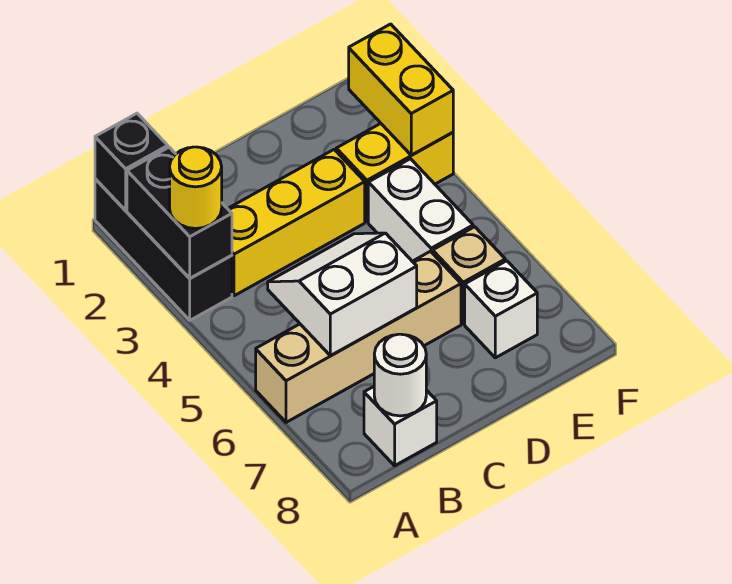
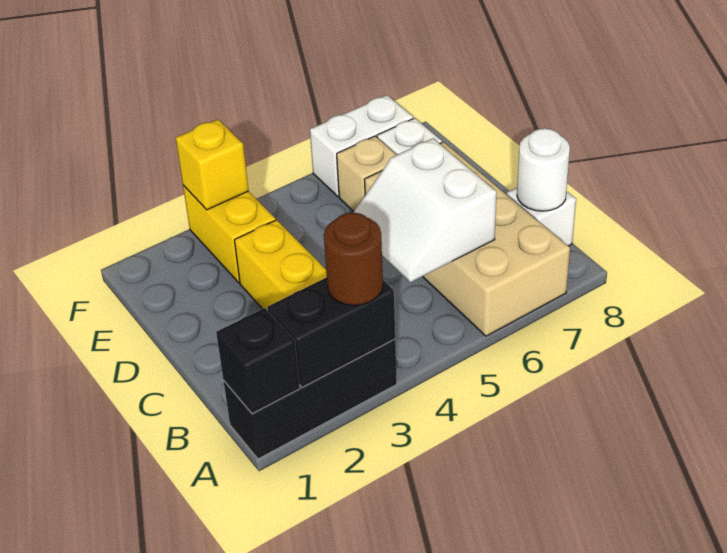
yellow round brick A3 level 3 -> brown round brick A3 level 3
tan brick A6:D6 level 1 -> tan brick A6:D7 level 1
white brick E4:E5 level 1 -> white brick F6:F7 level 1
yellow brick F2:F3 level 2 -> yellow brick F3 level 2

